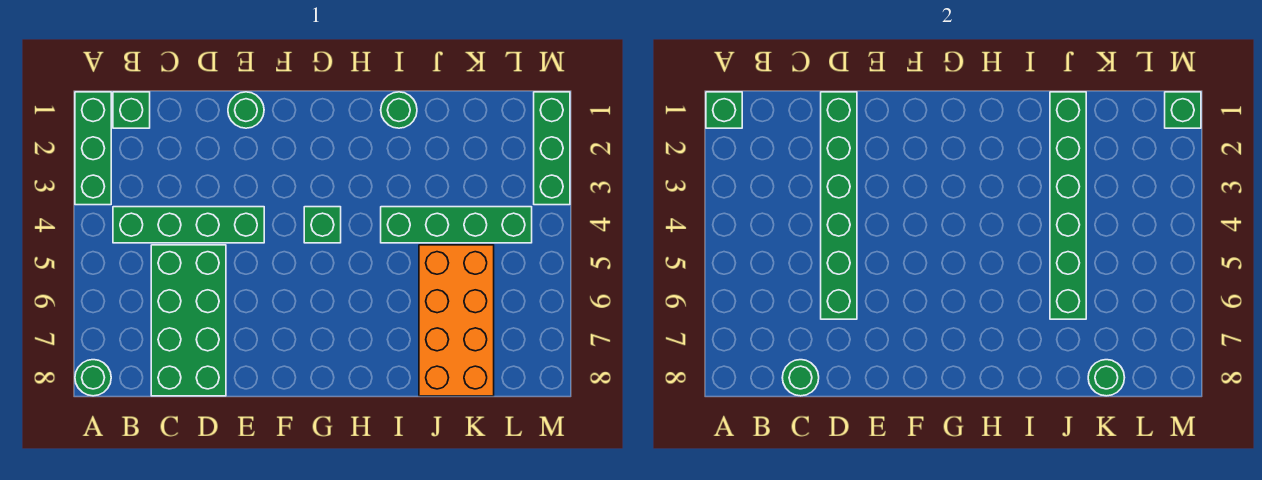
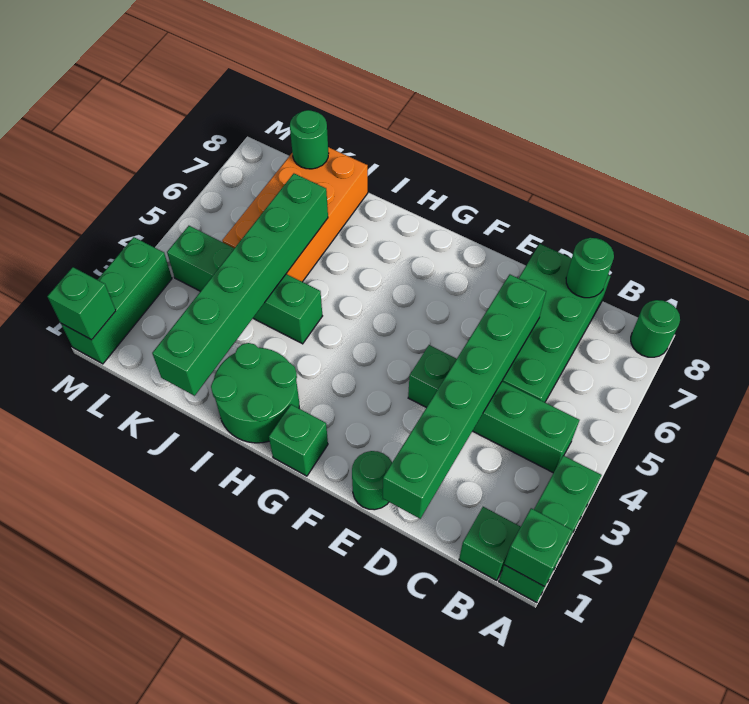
green brick G4 level 1 -> green brick G1 level 1
green round brick I1 level 1 -> green round brick H1:I2 level 1

